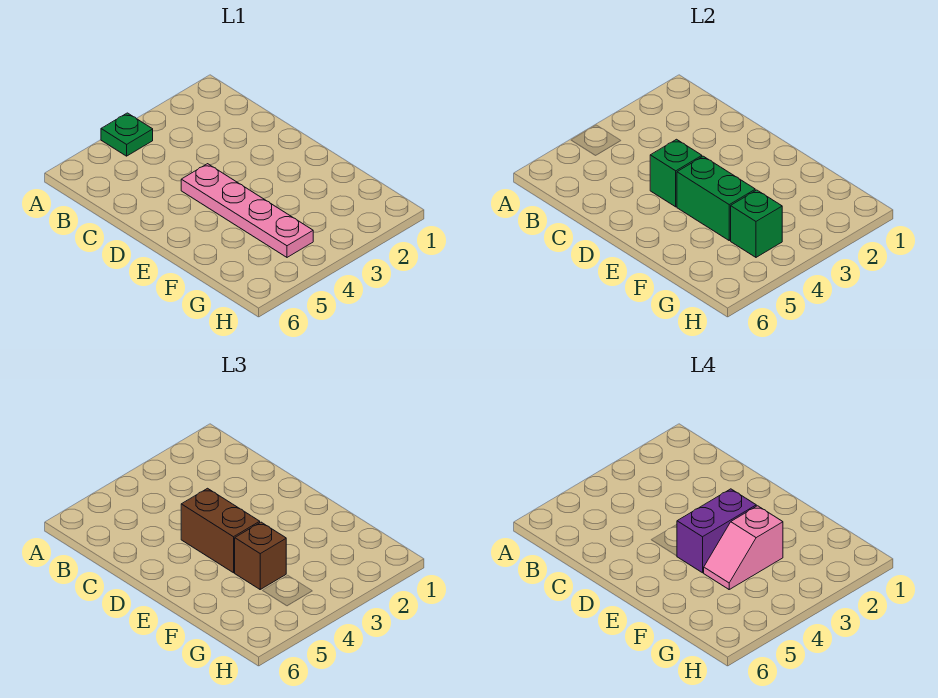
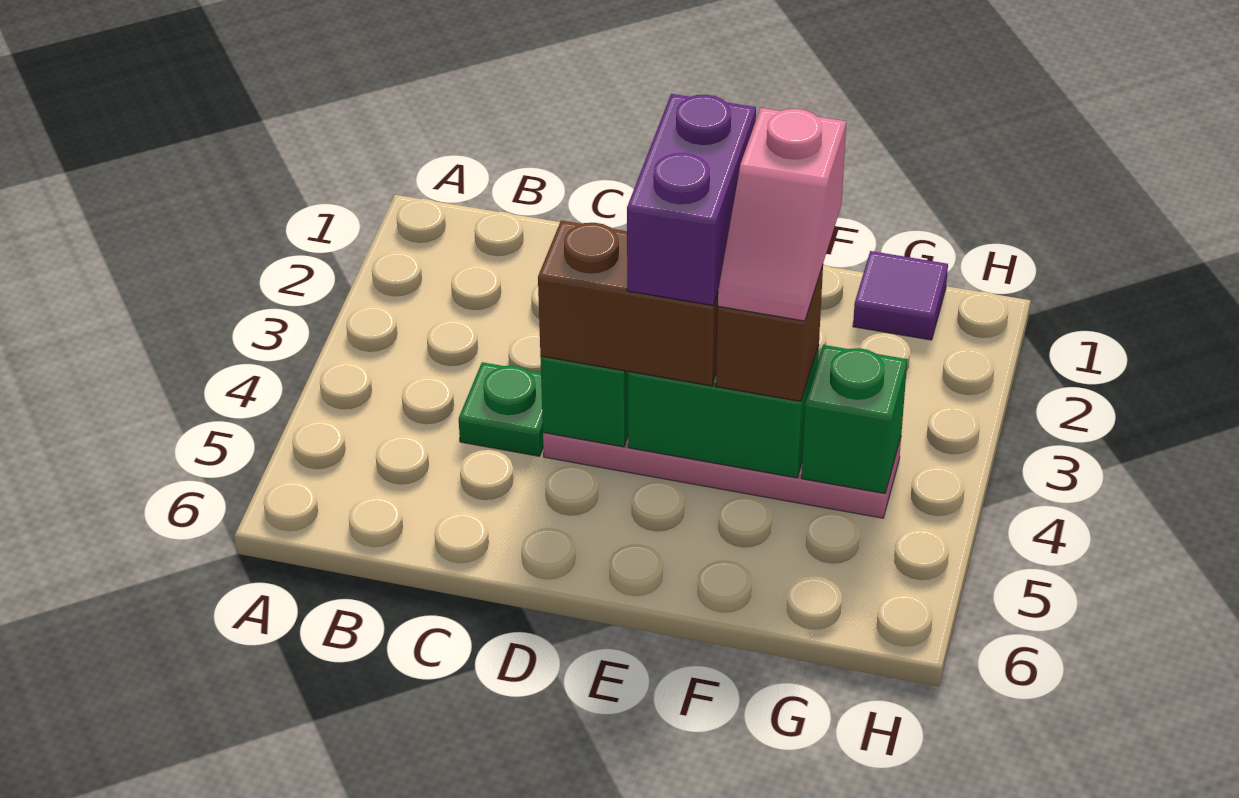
green plate A4 level 1 -> green plate C4 level 1
none -> purple tile G1 level 1

